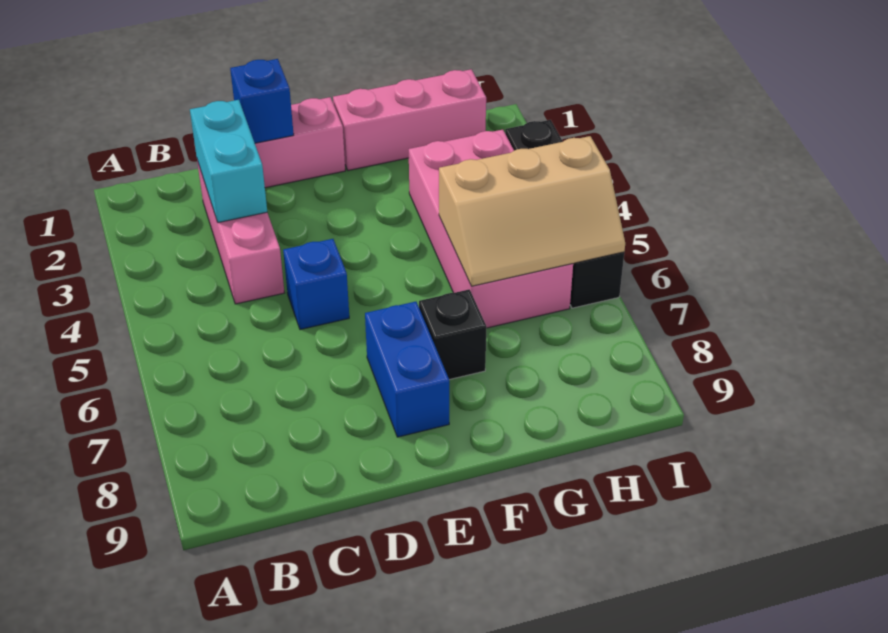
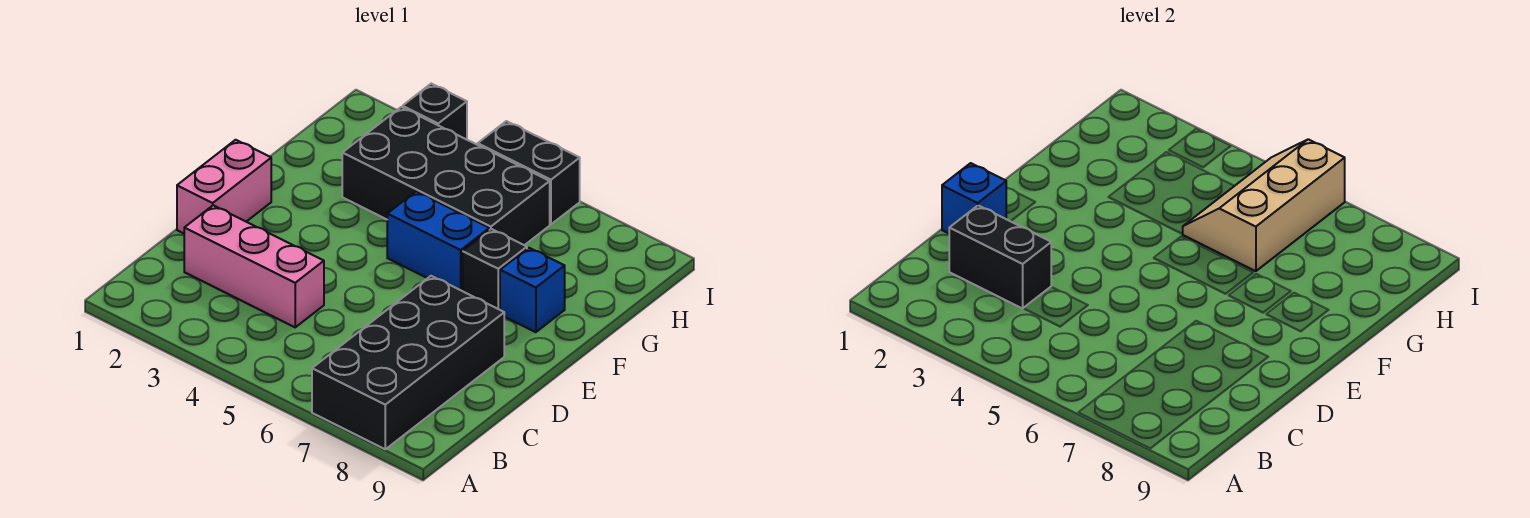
none -> black brick A7:D8 level 1
cyan brick C2:C3 level 2 -> black brick C2:C3 level 2
blue brick D5 level 1 -> blue brick F8 level 1
blue brick E7:E8 level 1 -> blue brick F5:F6 level 1
pink brick F1:H1 level 1 -> none
pink brick G3:H6 level 1 -> black brick G3:H6 level 1
tan slope G5:I6 level 2 top 5 -> tan slope G5:I6 level 2 top 6

